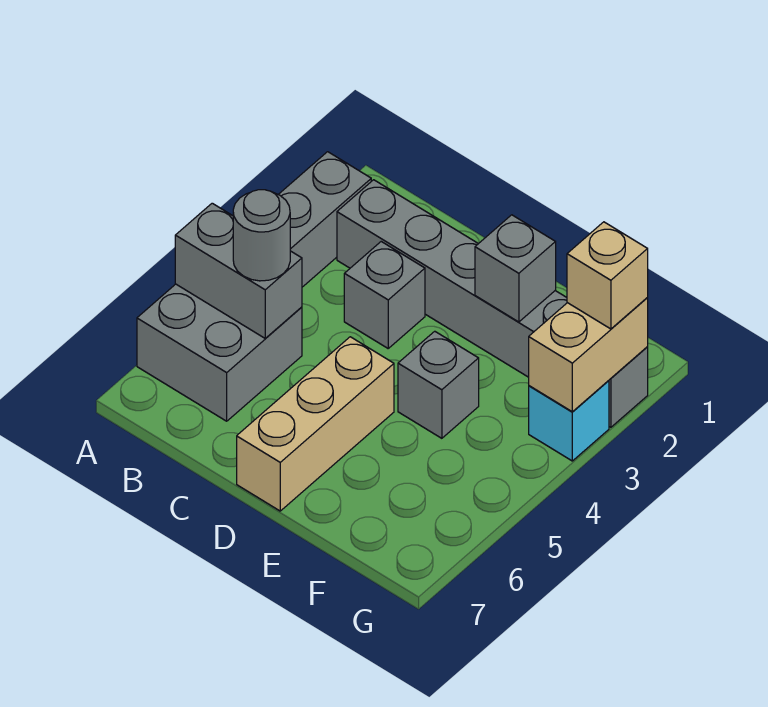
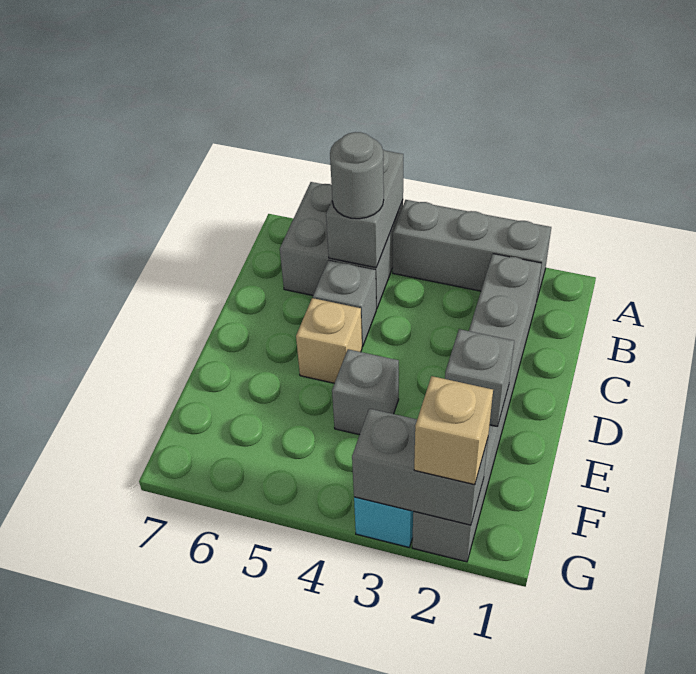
grey brick C3 level 1 -> grey brick C5 level 1
tan brick D5:D7 level 1 -> tan brick D5 level 1
tan brick G2:G3 level 2 -> grey brick G2:G3 level 2

